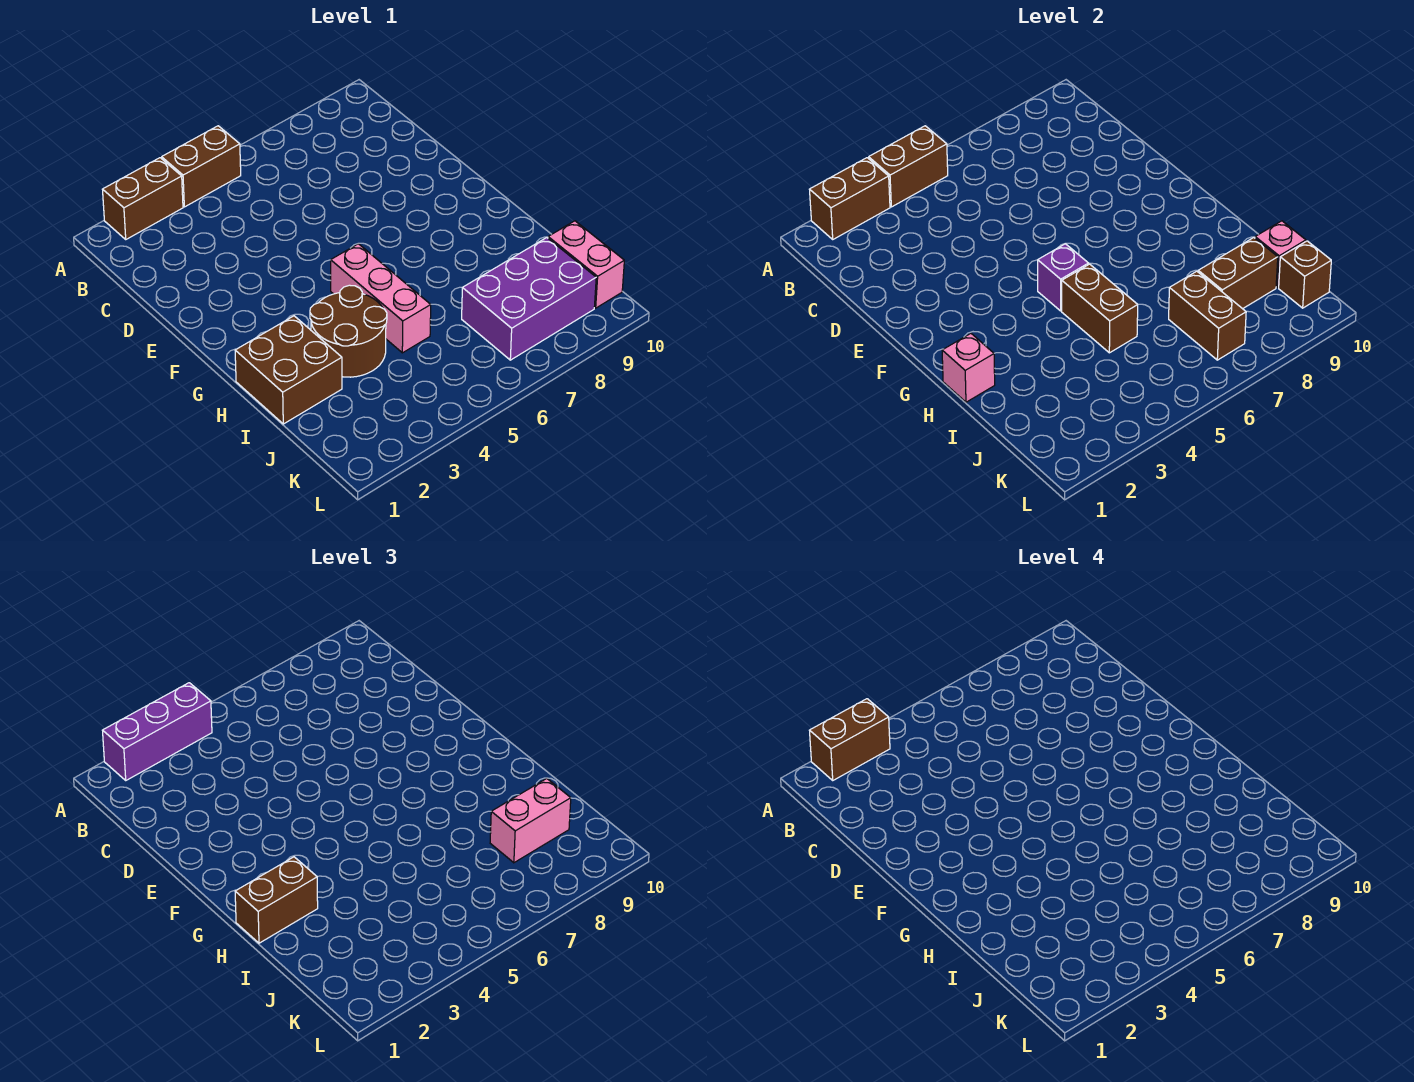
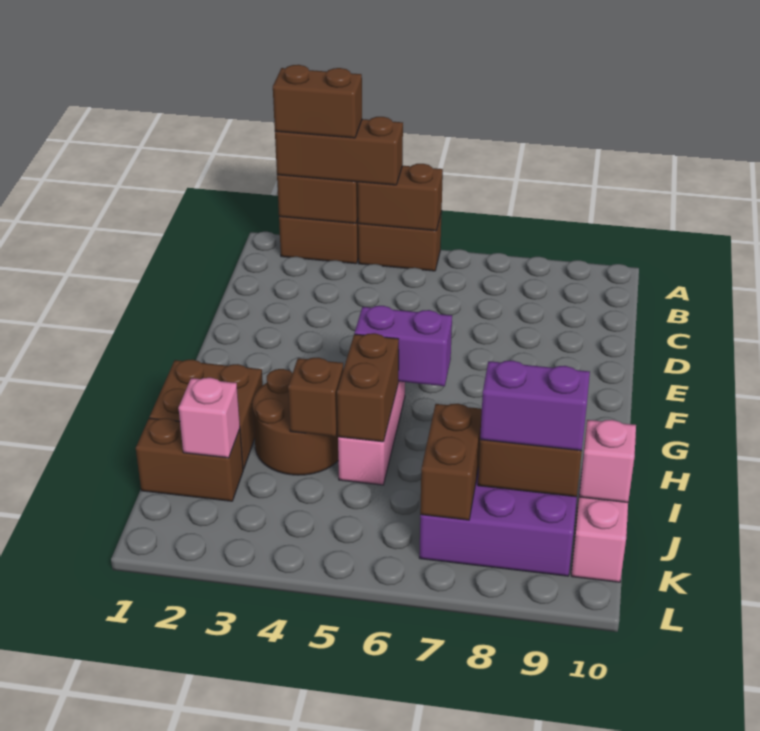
purple brick A2:A4 level 3 -> brown brick A2:A4 level 3
purple brick G5 level 2 -> purple brick G5:G6 level 2
pink brick H1 level 2 -> pink brick J2 level 2
brown brick H1:H2 level 3 -> brown brick J1:J2 level 1
pink brick J8:J9 level 3 -> purple brick J8:J9 level 3
brown brick K10 level 2 -> brown brick I4 level 2

